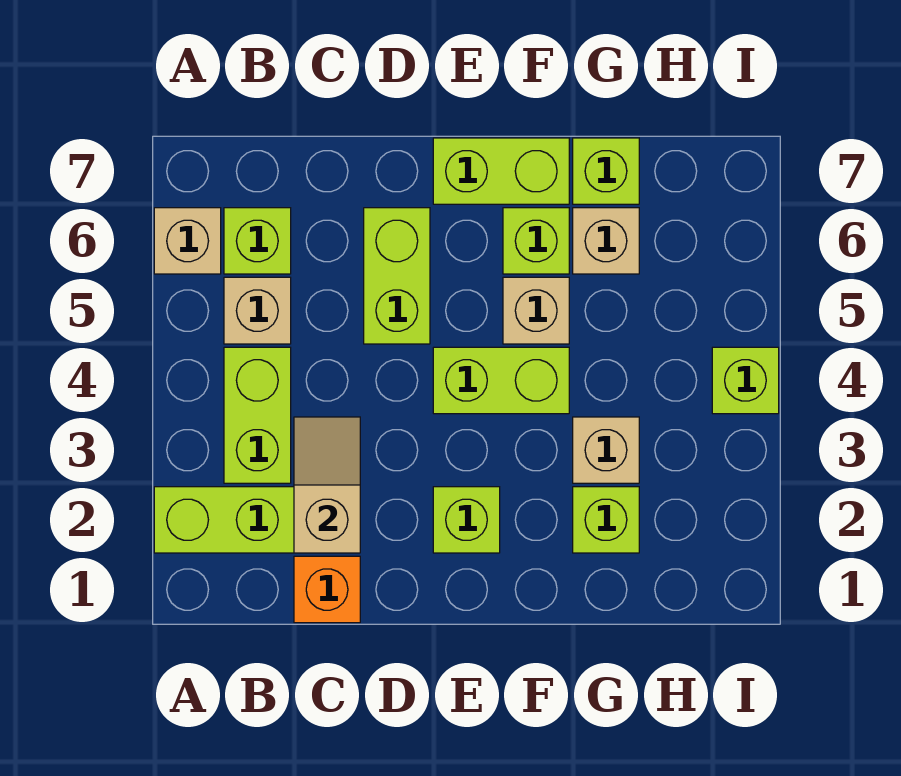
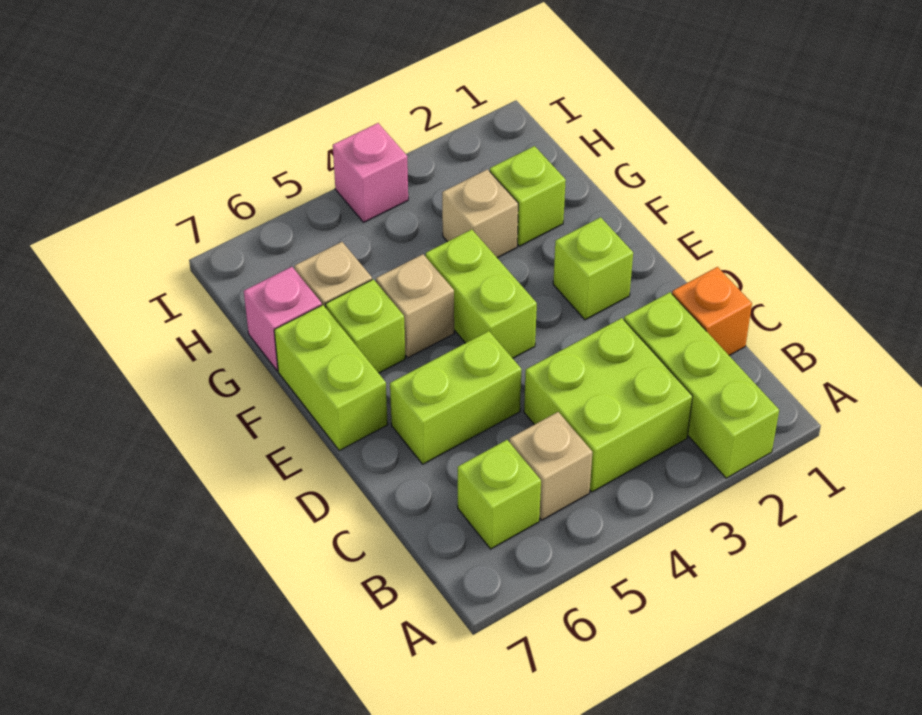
tan brick A6 level 1 -> none
lime brick B3:B4 level 1 -> lime brick B3:C4 level 1
tan slope C2:C3 level 2 top 2 -> none
lime brick G7 level 1 -> pink brick G7 level 1
lime brick I4 level 1 -> pink brick I4 level 1

